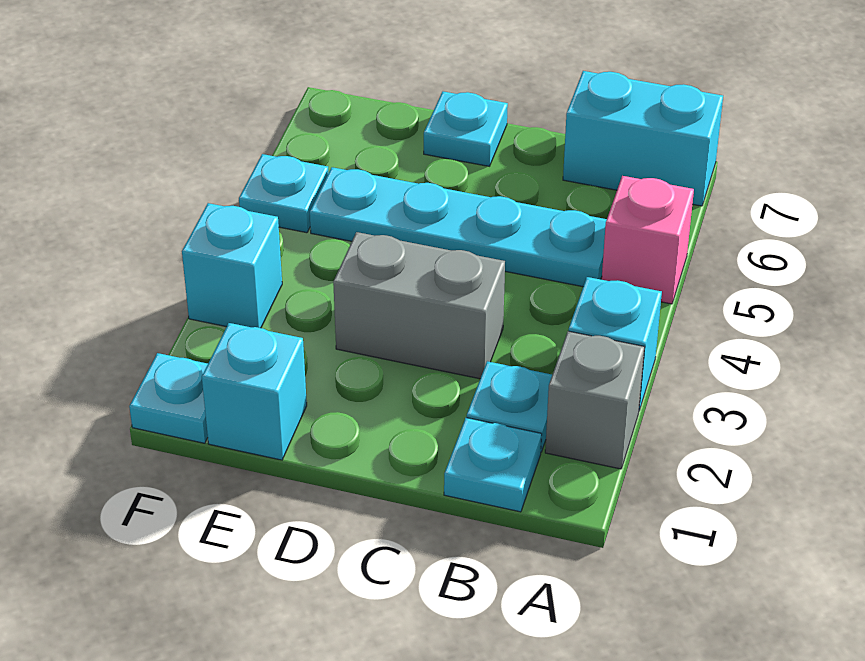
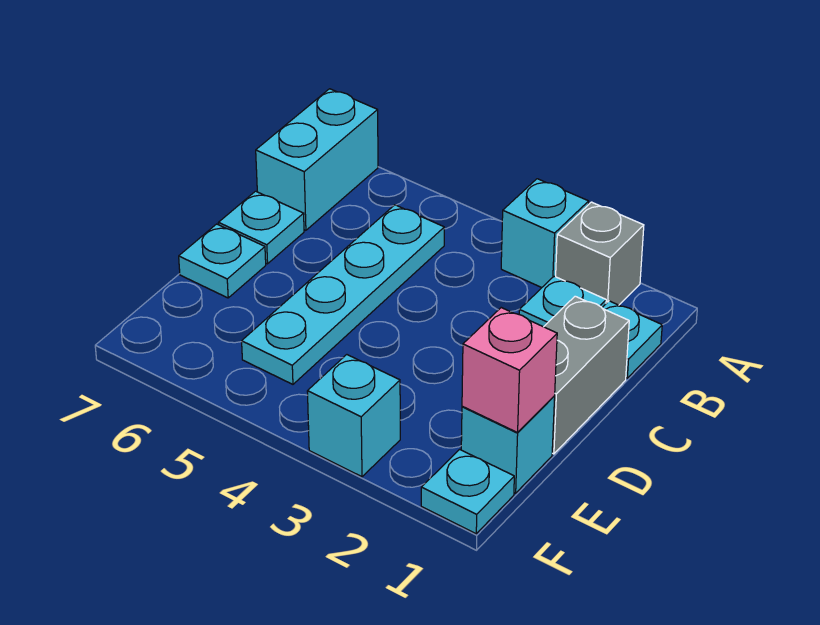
pink brick A5 level 1 -> pink brick E1 level 2
grey brick C3:D3 level 1 -> grey brick C1:D1 level 1
cyan plate F5 level 1 -> cyan plate C7 level 1

